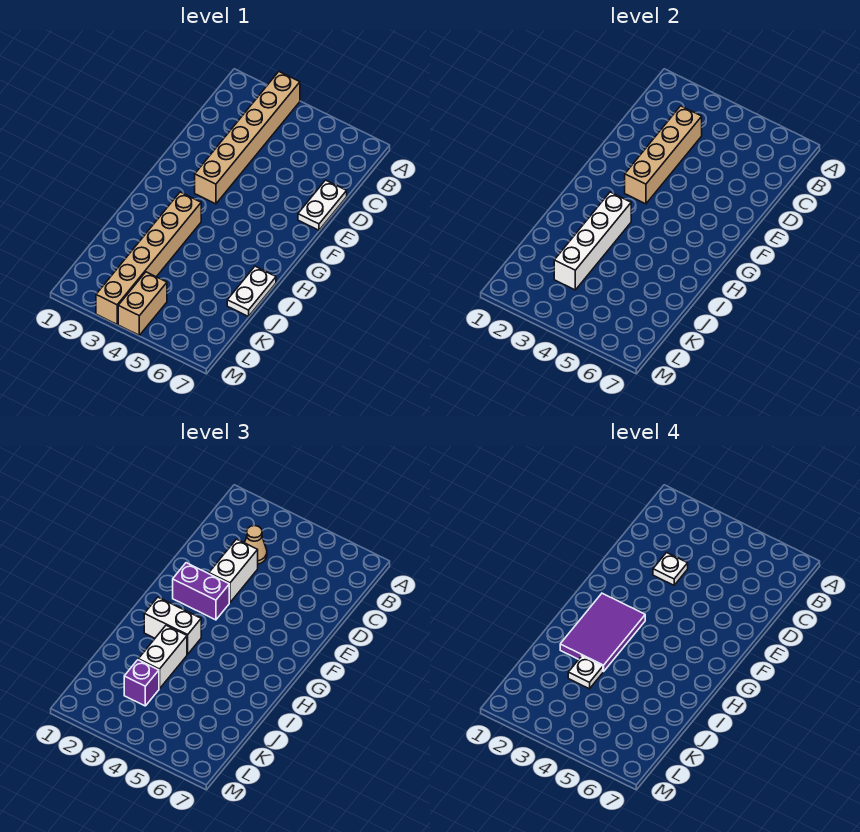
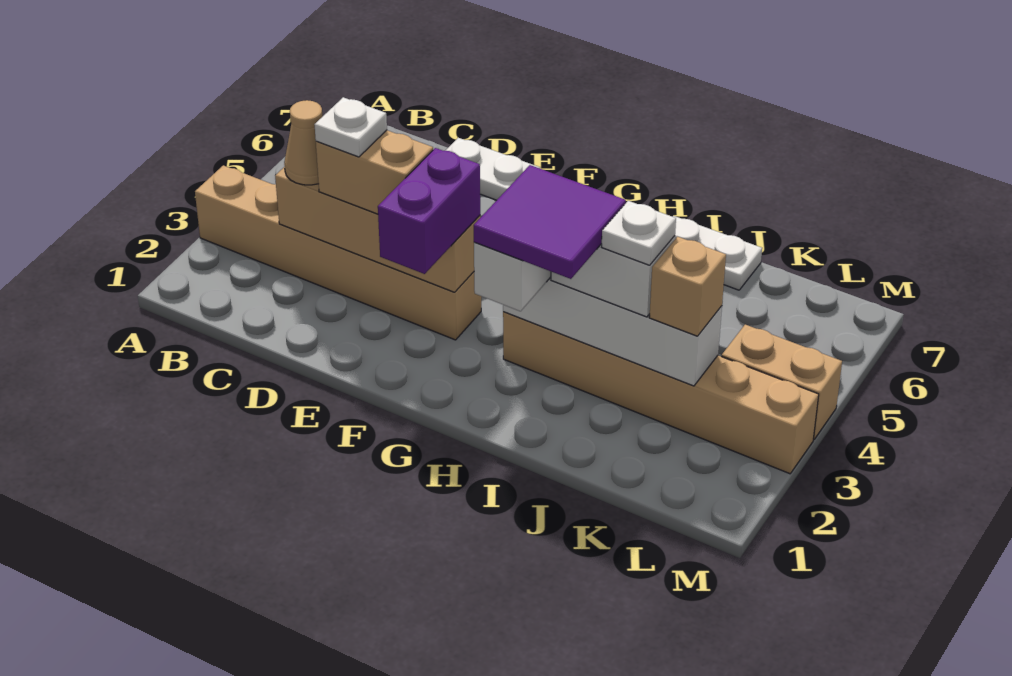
white brick D3:E3 level 3 -> tan brick D3:E3 level 3
purple tile G2:I3 level 4 -> purple tile H2:I3 level 4
purple brick K3 level 3 -> tan brick K3 level 3

